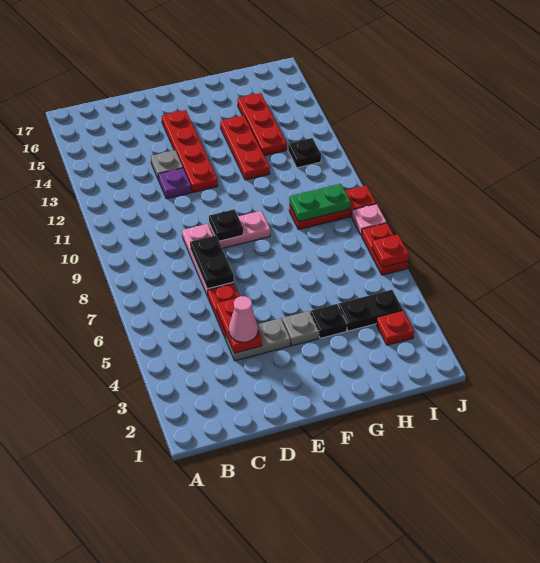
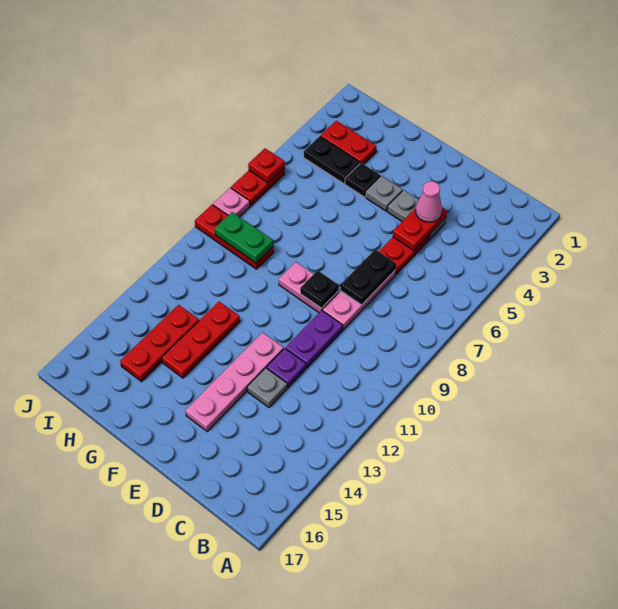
none -> purple plate D10:D11 level 1
red plate E12:E15 level 1 -> pink plate E12:E15 level 1
red plate I3 level 1 -> red plate H3:I3 level 1
black plate I12 level 1 -> none

